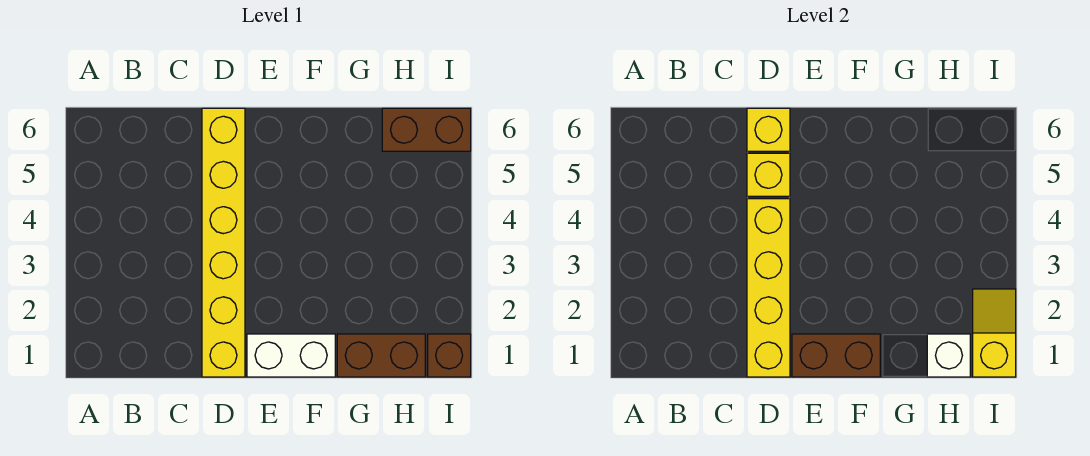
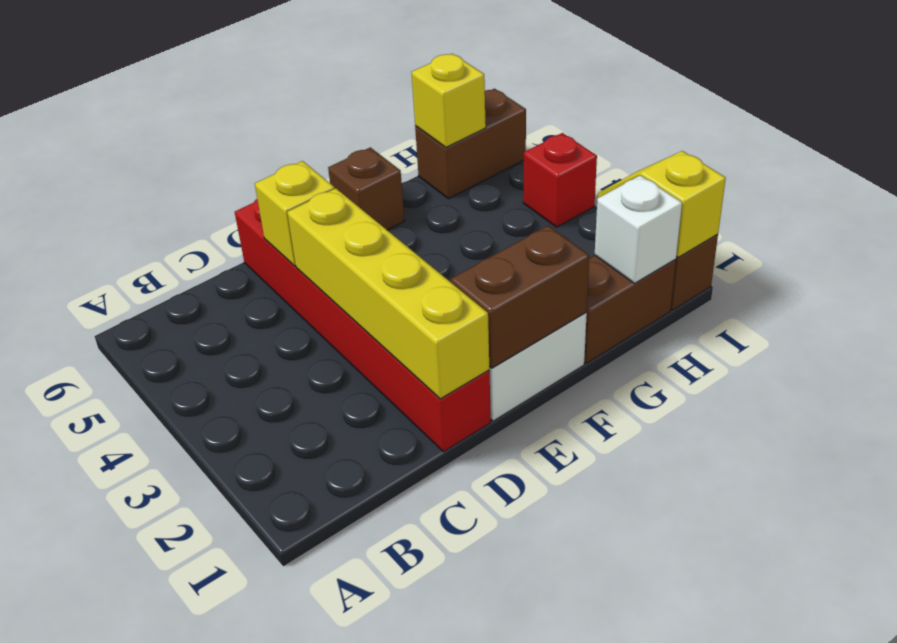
yellow brick D1:D6 level 1 -> red brick D1:D6 level 1
yellow brick D6 level 2 -> yellow brick H6 level 2
none -> brown brick F6 level 1
none -> red brick I4 level 1

